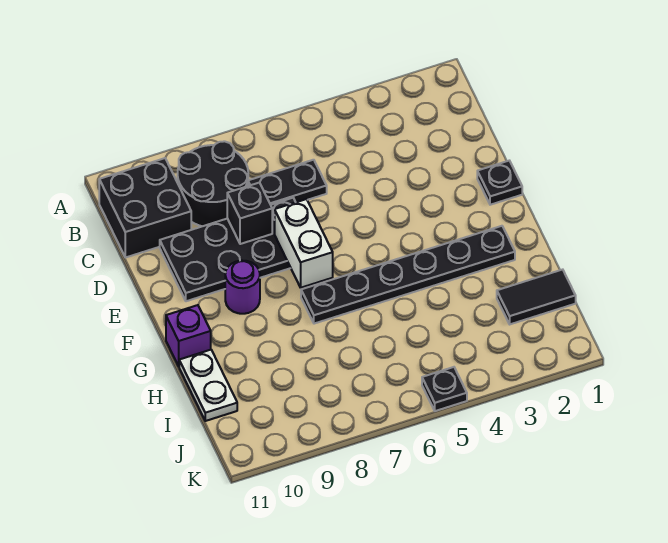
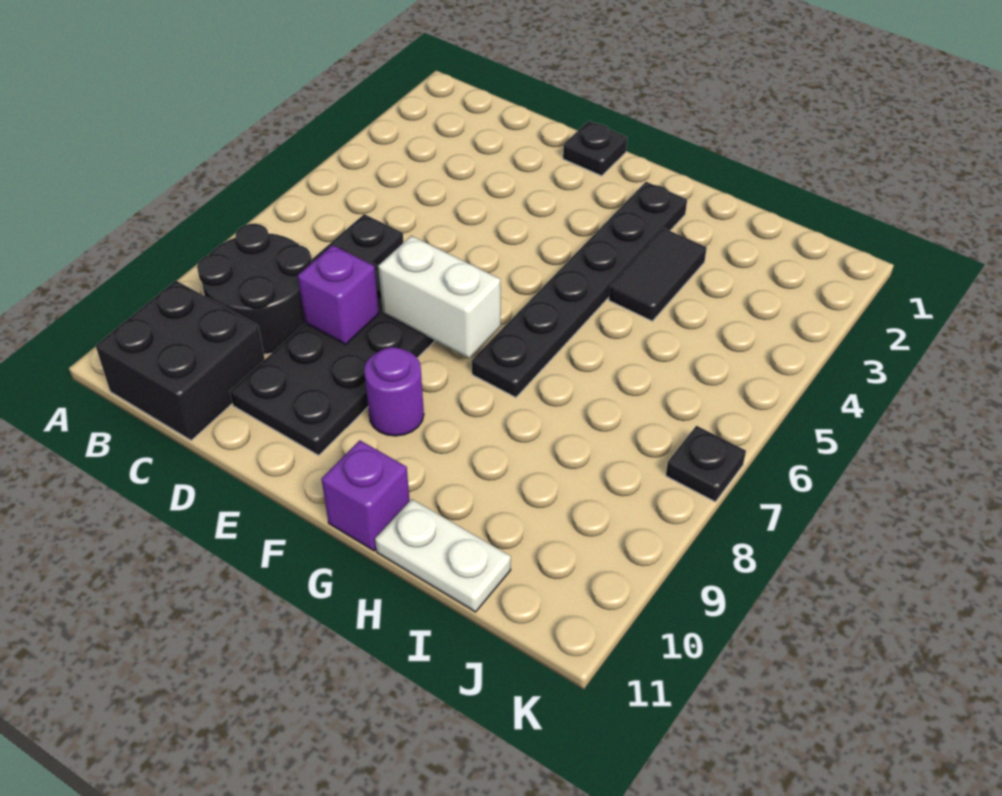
black brick D8 level 2 -> purple brick D8 level 2
black tile I1:I2 level 1 -> black tile H3:H4 level 1
black plate K5 level 1 -> black plate K7 level 1

